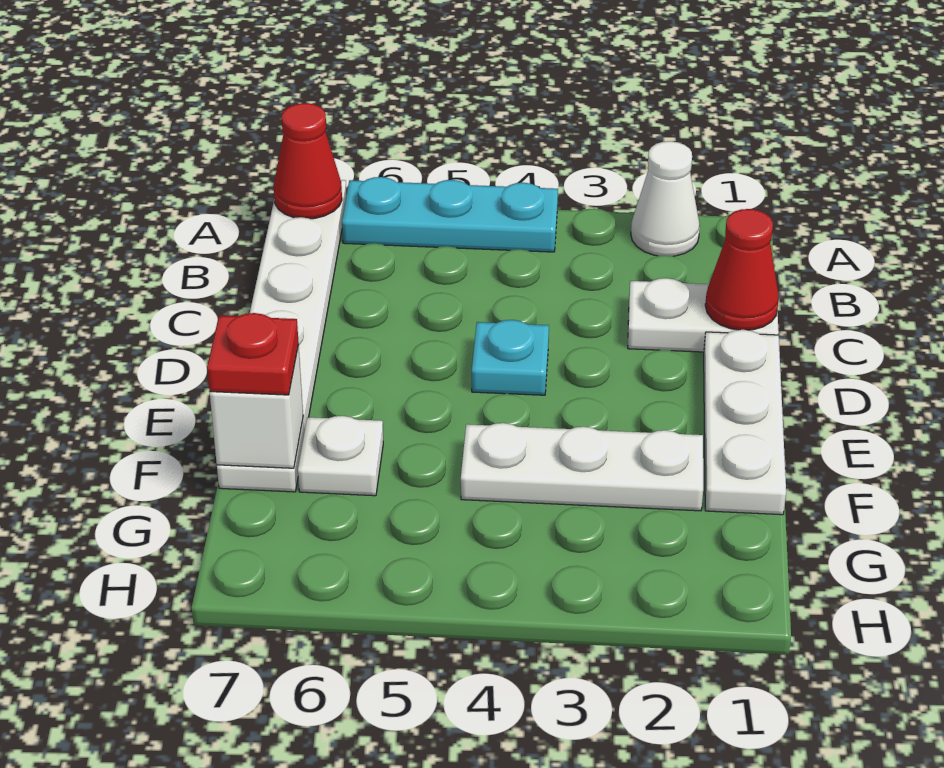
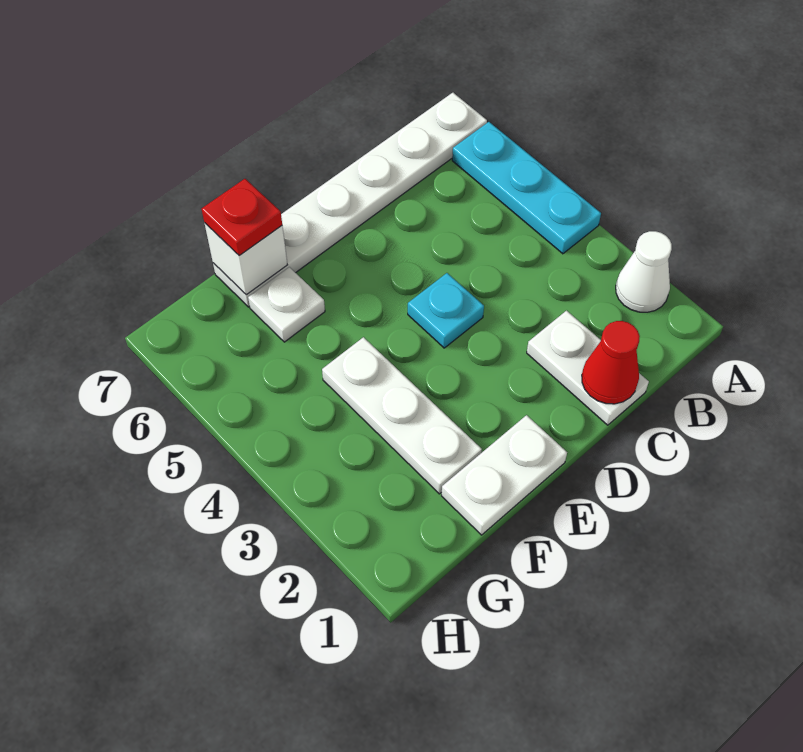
red cone A7 level 2 -> none
white plate D1:F1 level 1 -> white plate E1:F1 level 1

